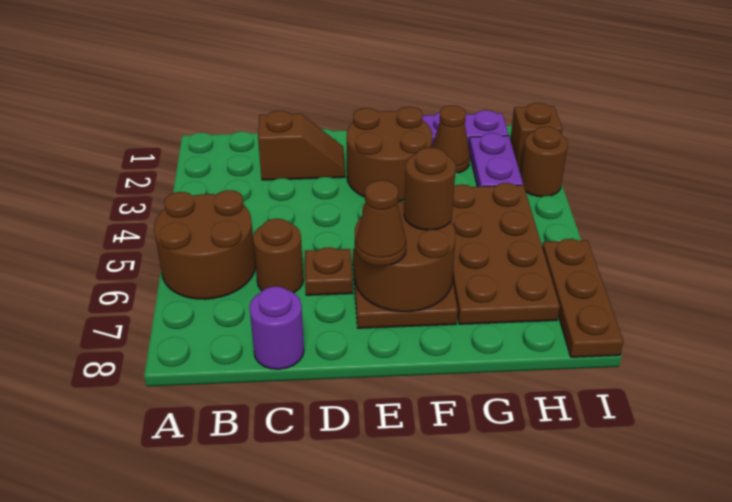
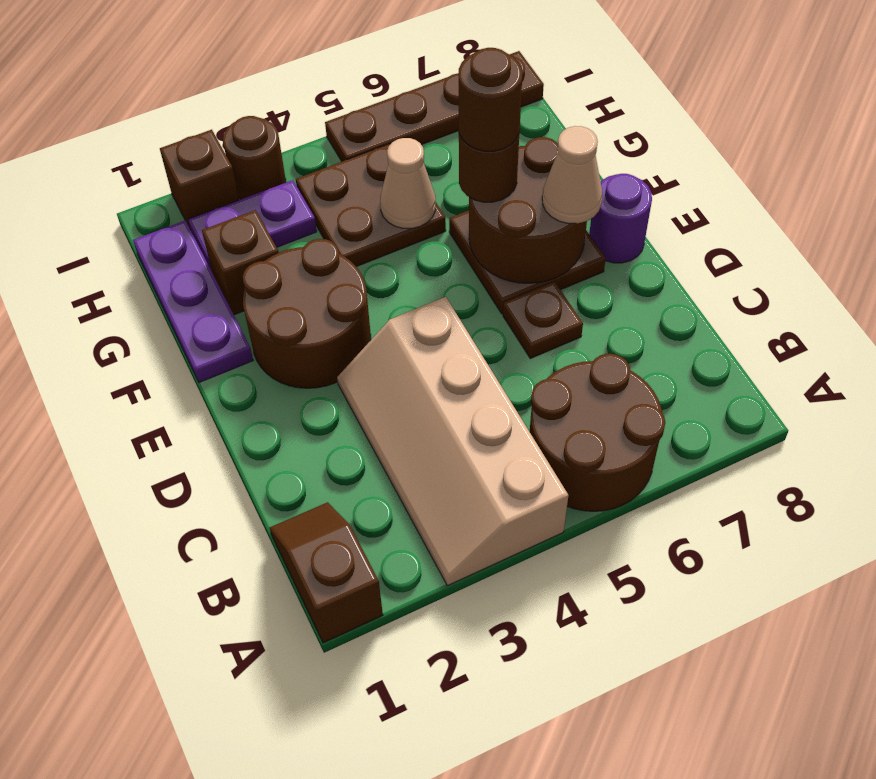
none -> tan slope A3:D4 level 1 top 4
brown slope C2:D2 level 1 top C -> brown slope A1:B1 level 1 top A
brown round brick C6 level 1 -> brown round brick F6 level 4
purple round brick C8 level 1 -> purple round brick E8 level 1
brown cone E7 level 3 -> tan cone E7 level 3
brown cone G2 level 1 -> brown brick G2 level 1
brown plate G4:H7 level 1 -> brown plate G4:H5 level 1
none -> tan cone G5 level 2
brown plate I6:I8 level 1 -> brown plate I5:I8 level 1

